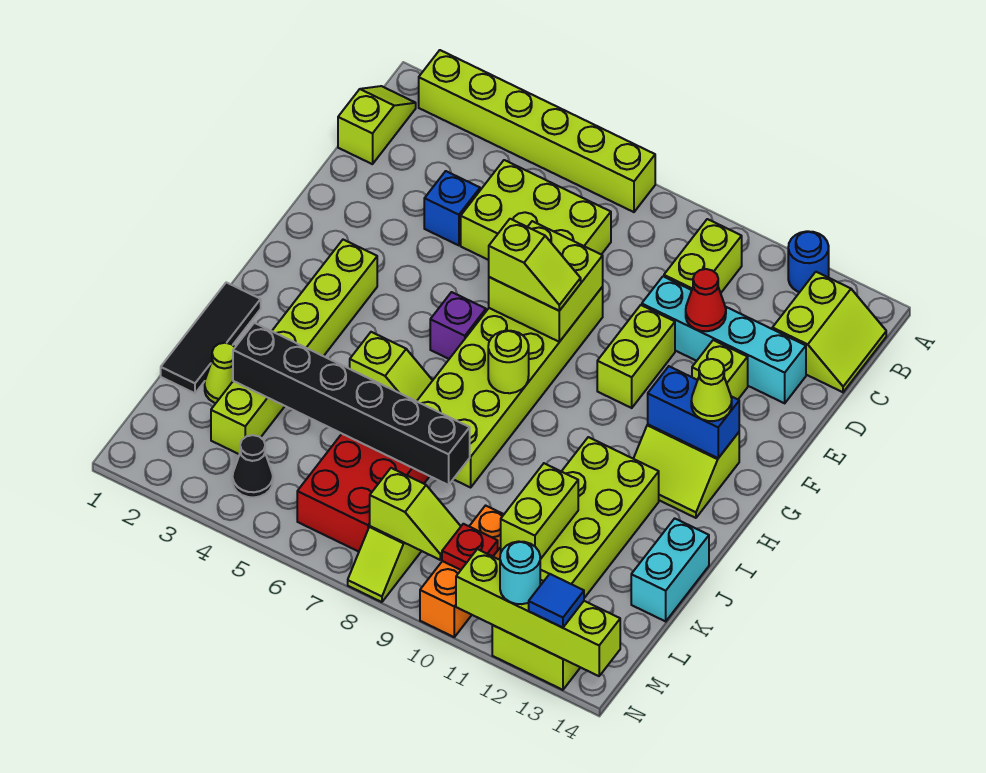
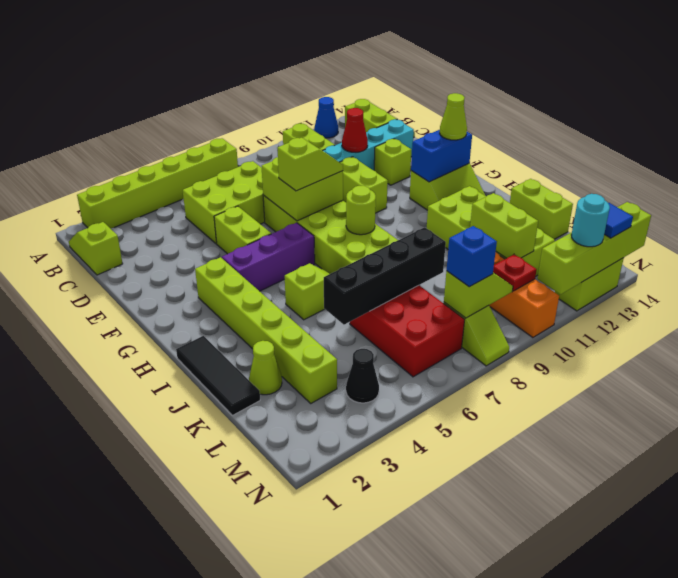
blue round brick A12 level 1 -> blue cone A12 level 1
blue brick D4 level 1 -> blue brick M8 level 3
none -> lime brick E5:F5 level 1
purple brick G6 level 1 -> purple brick G4:G6 level 1
cyan brick J14:K14 level 1 -> lime brick J14:K14 level 1
black brick K3:K8 level 2 -> black brick K5:K8 level 2

